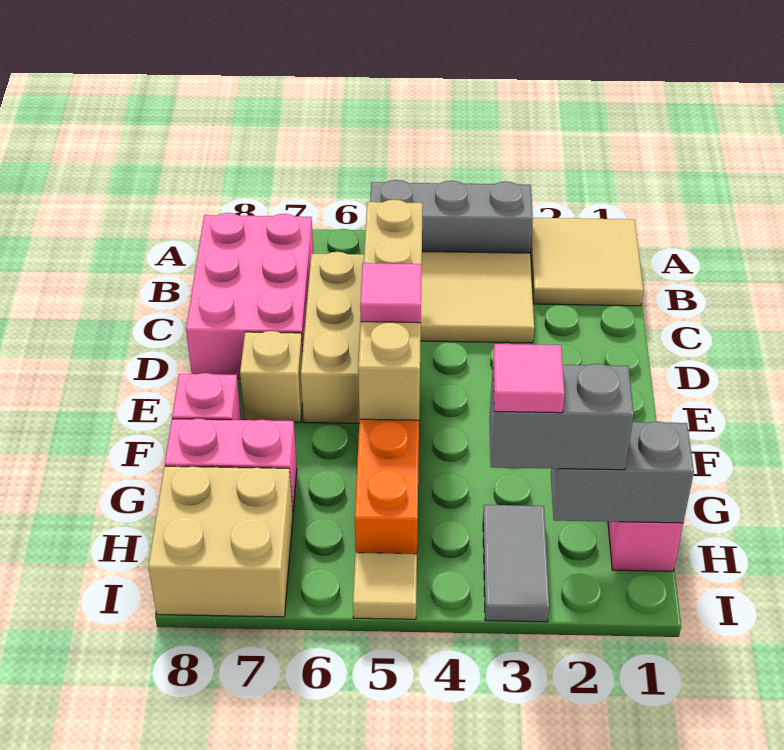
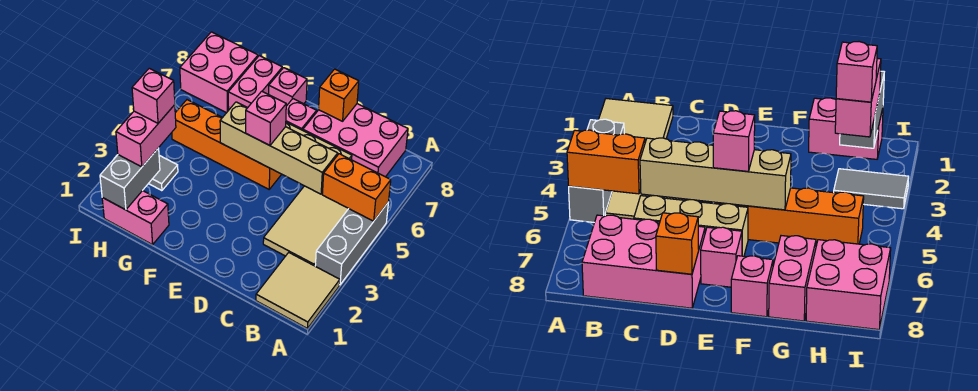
none -> orange brick A5:B5 level 2
none -> orange brick D8 level 2
pink tile E5 level 3 -> pink brick E5 level 3
tan brick E7 level 1 -> pink brick E7 level 1
grey brick H2:H3 level 3 -> pink brick H2:H3 level 3
pink tile H3 level 4 -> pink brick H3 level 4
tan brick H7:I8 level 1 -> pink brick H7:I8 level 1
tan tile I5 level 1 -> none

